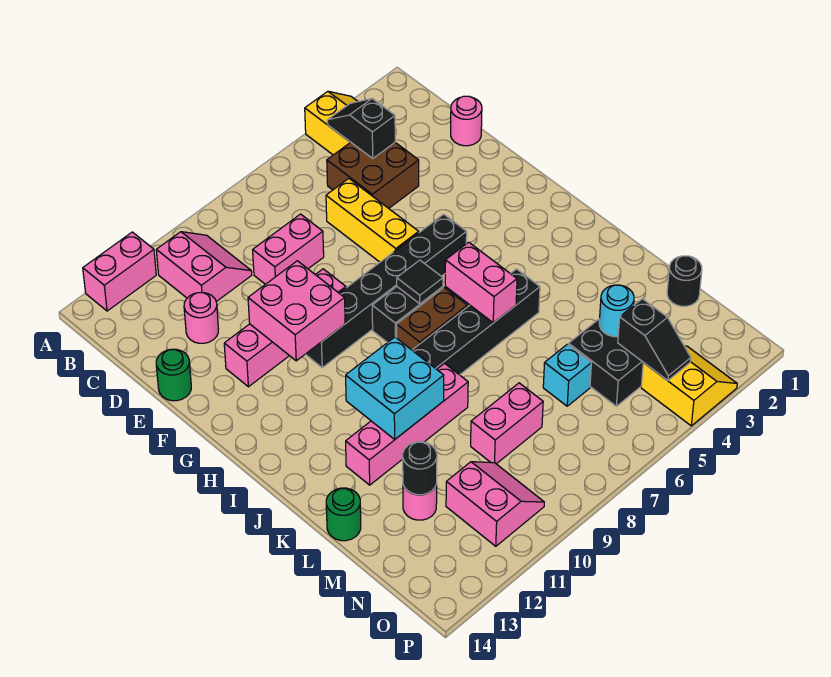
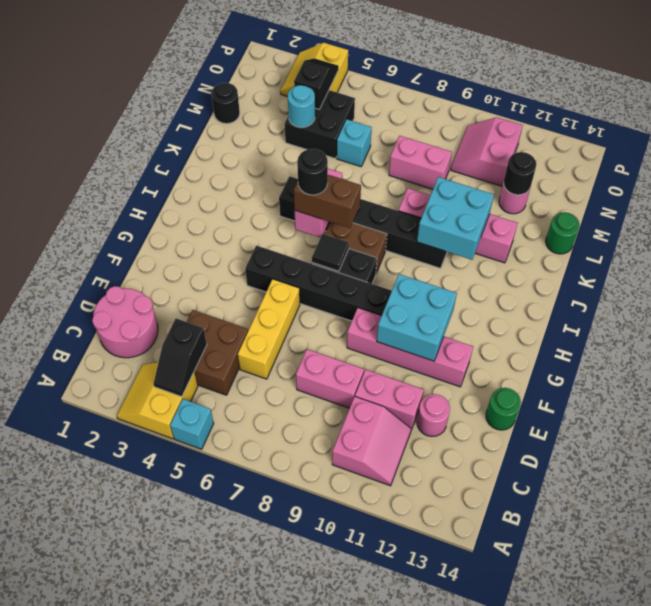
none -> cyan brick A5 level 1
pink brick A12:A13 level 1 -> pink brick D10:D11 level 1
pink slope B10:C11 level 1 top 11 -> pink slope B10:C11 level 1 top 10
pink round brick D1 level 1 -> pink round brick C1:D2 level 1
pink brick F10:G11 level 2 -> cyan brick F10:G11 level 2
none -> brown brick I6:I7 level 3
none -> black round brick I6 level 4

